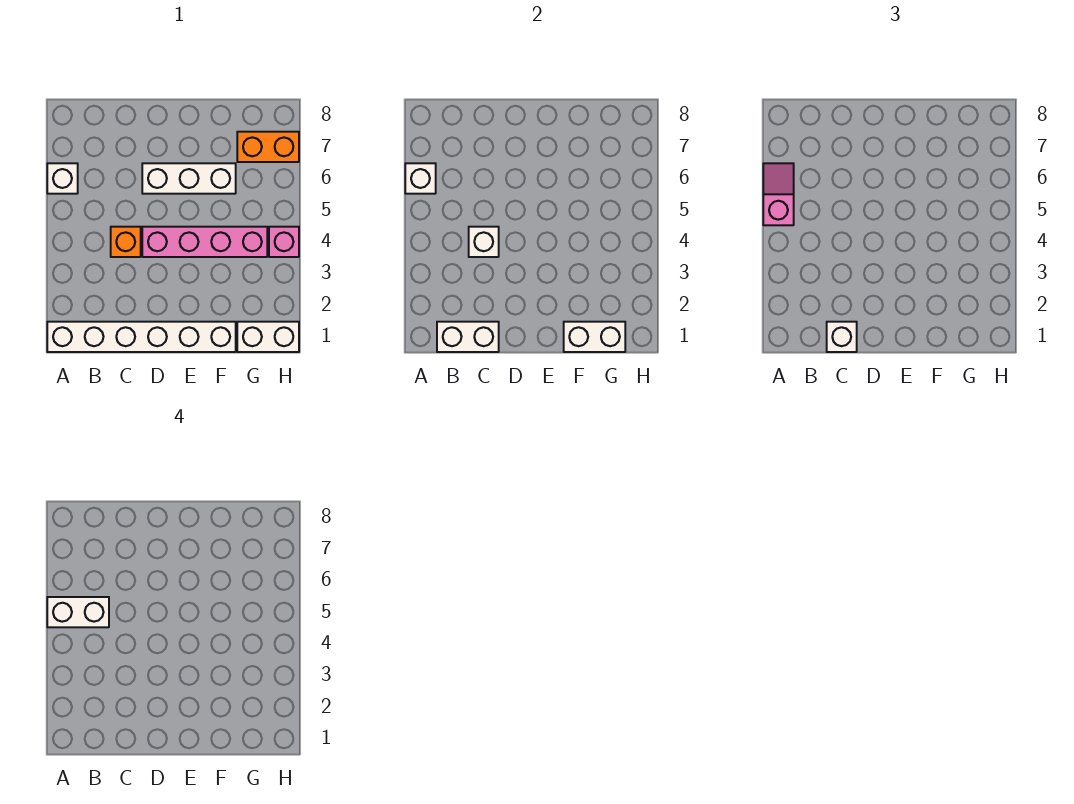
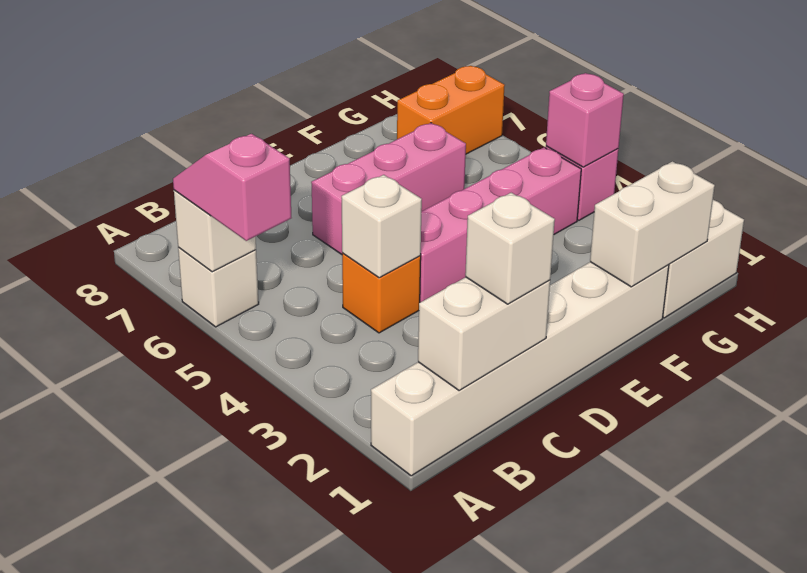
white brick A5:B5 level 4 -> none
white brick D6:F6 level 1 -> pink brick D6:F6 level 1
none -> pink brick H4 level 2

